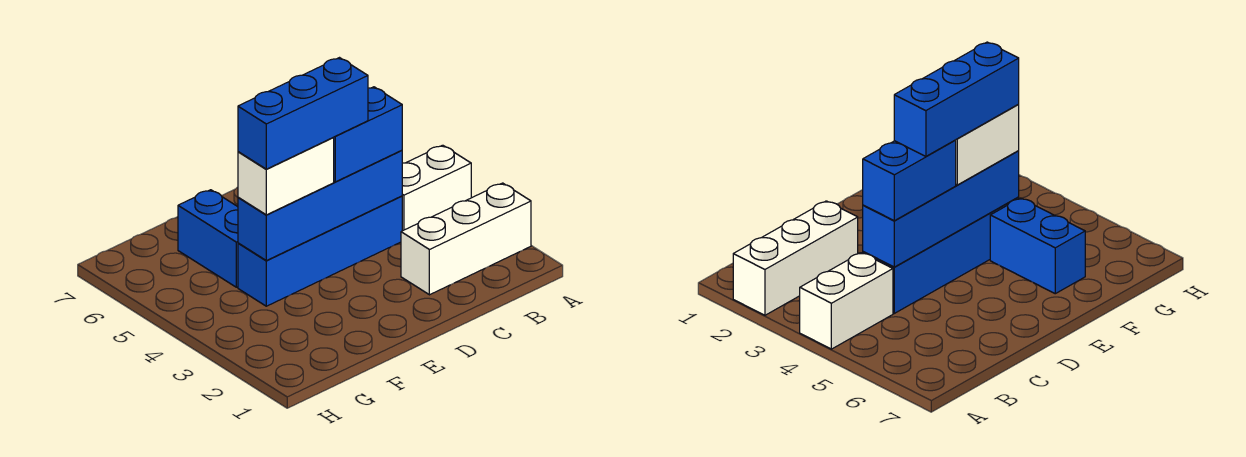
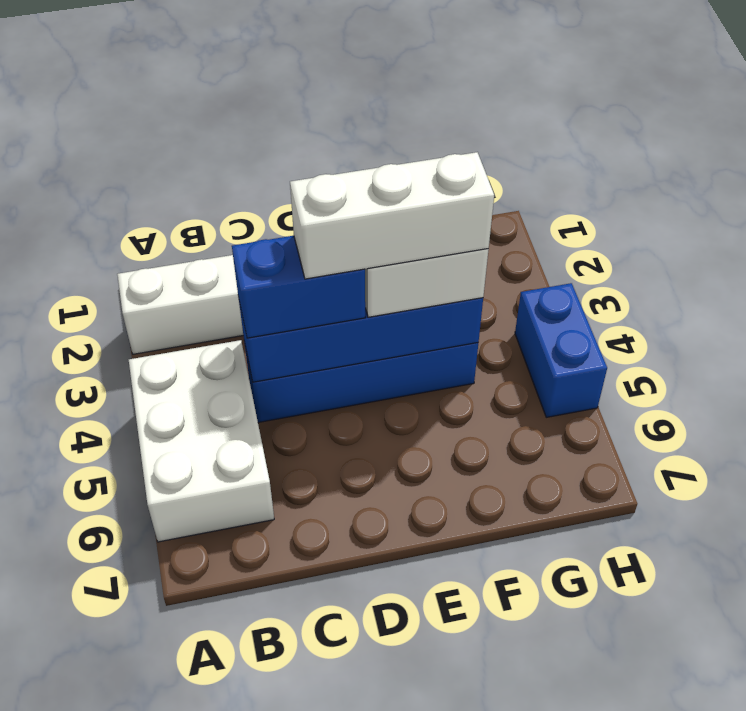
white brick A4:B4 level 1 -> white brick A4:B6 level 1
blue brick D4:F4 level 4 -> white brick D4:F4 level 4
blue brick F5:F6 level 1 -> blue brick H4:H5 level 1

